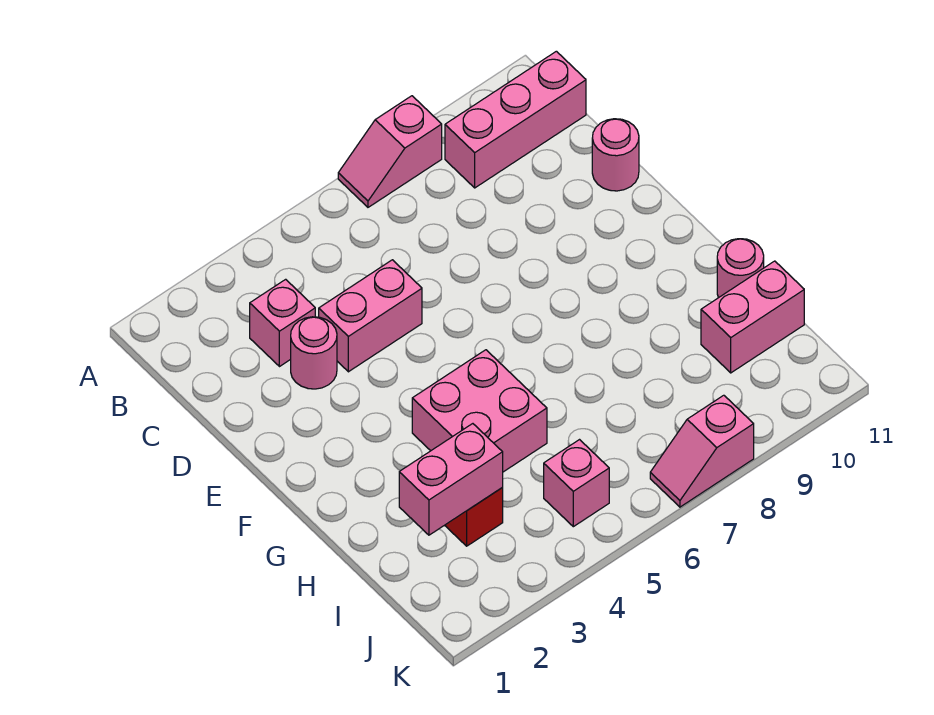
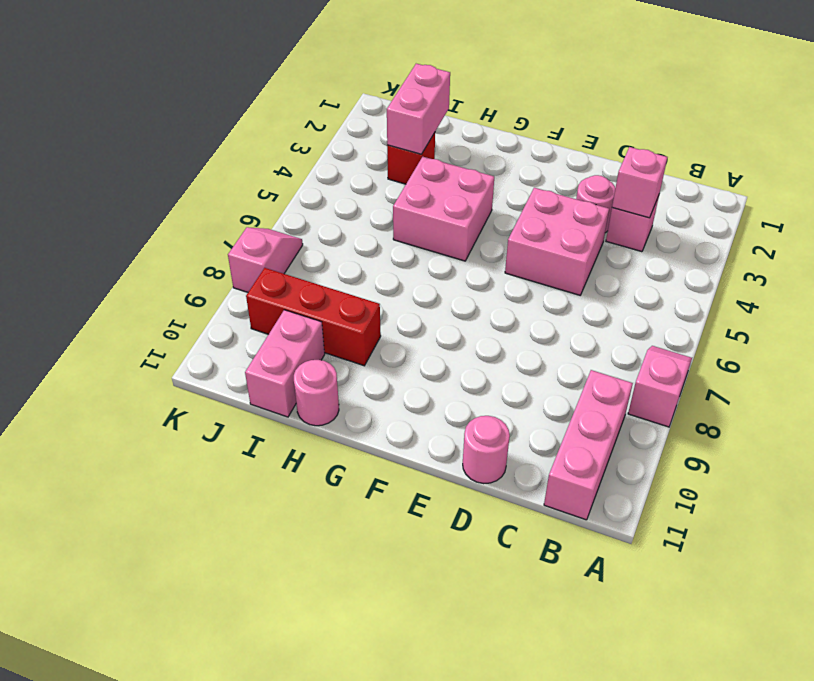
pink brick D4:D5 level 1 -> pink brick D4:E5 level 1
none -> red brick H9:J9 level 1
pink brick J5 level 1 -> pink brick C3 level 2

